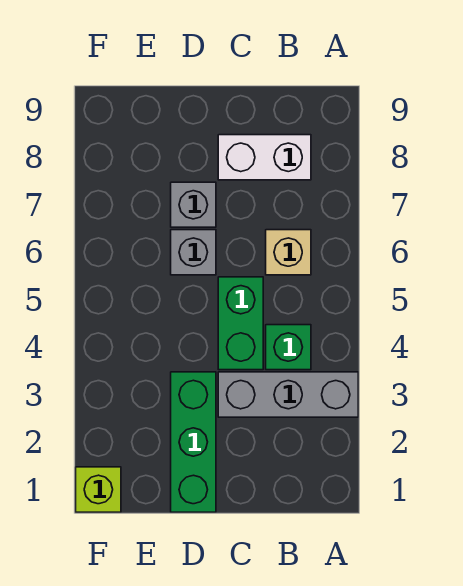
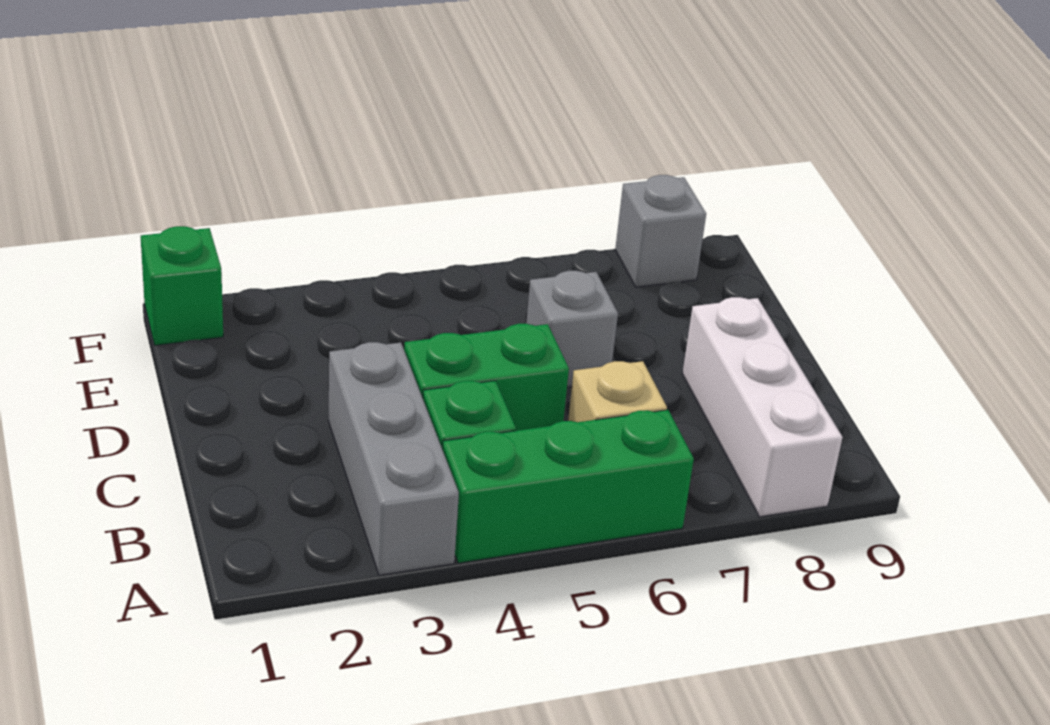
white brick B8:C8 level 1 -> white brick A8:C8 level 1
green brick D1:D3 level 1 -> green brick A4:A6 level 1
grey brick D7 level 1 -> grey brick F8 level 1
lime brick F1 level 1 -> green brick F1 level 1

